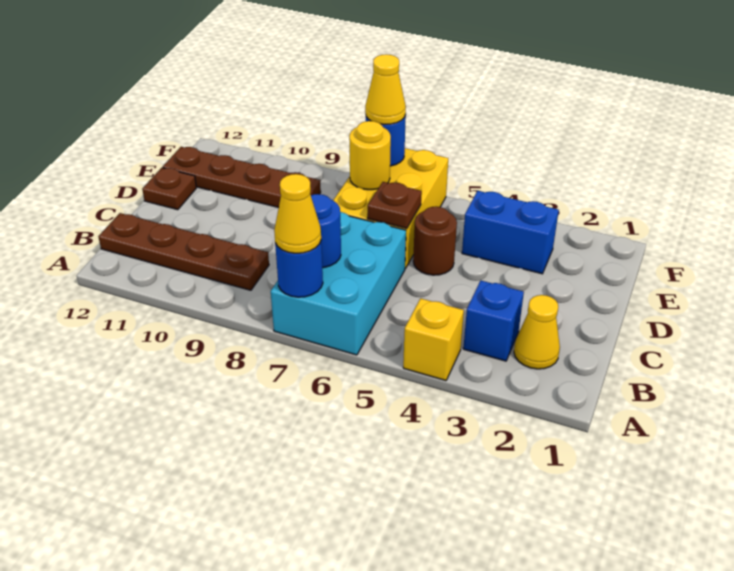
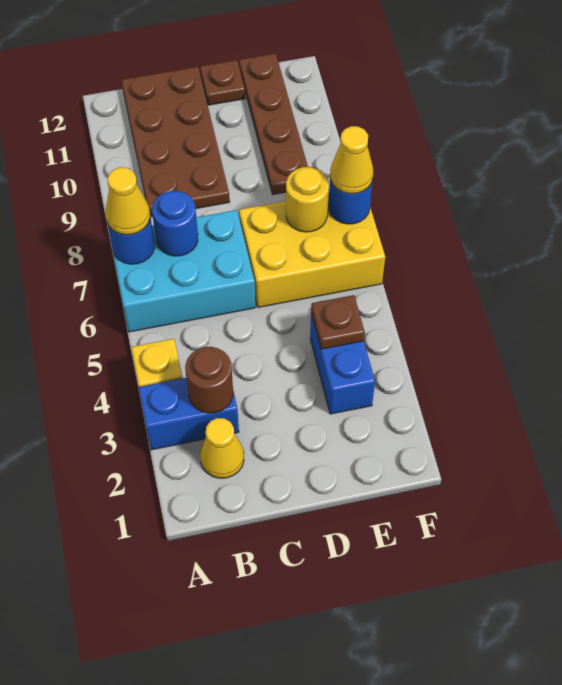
blue brick B3 level 1 -> blue brick A3:B3 level 1
brown plate B9:B12 level 1 -> brown plate B9:C12 level 1
brown round brick D5 level 1 -> brown round brick B3 level 2
brown plate D6 level 2 -> brown plate E4 level 2

